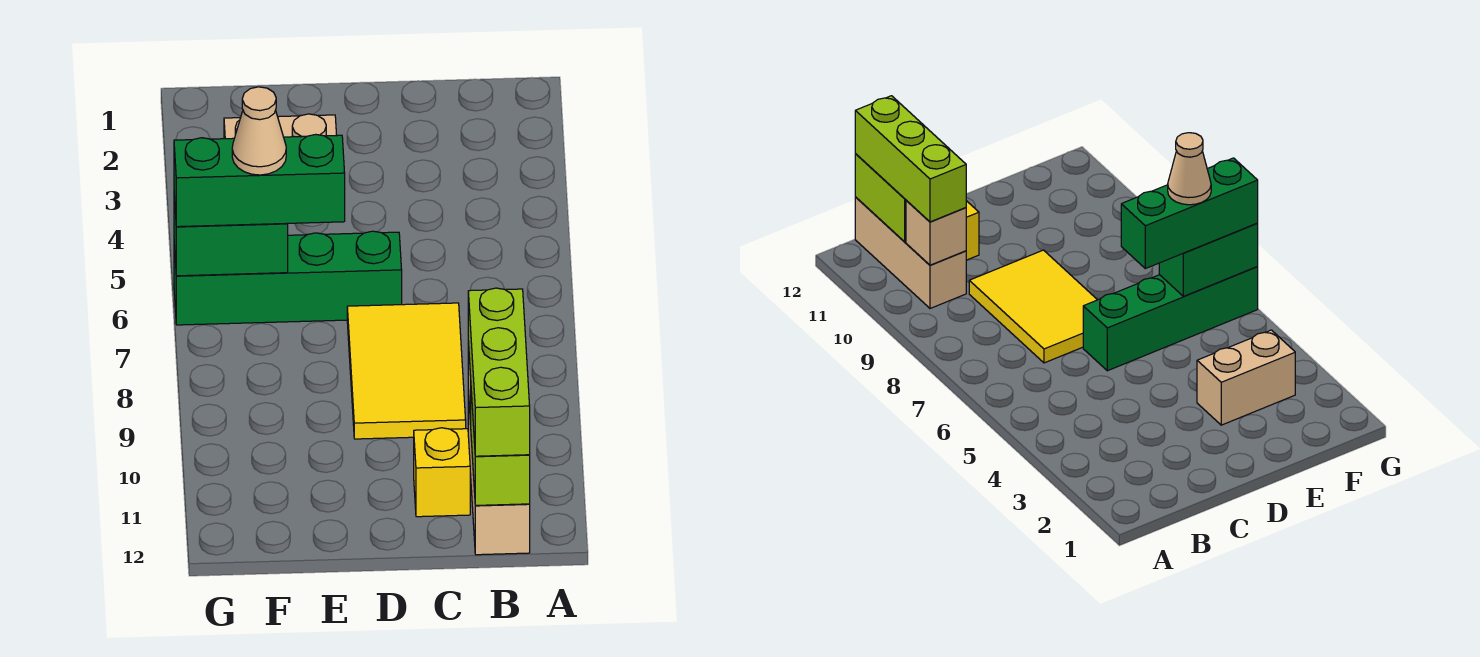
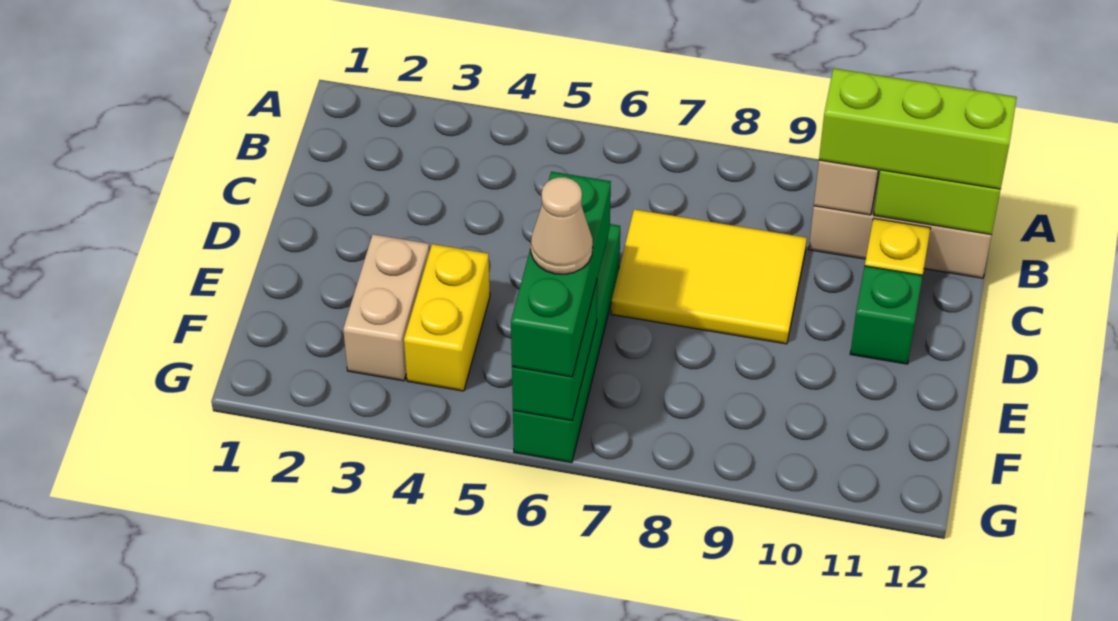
none -> green brick D11 level 1
none -> yellow brick E4:F4 level 1

